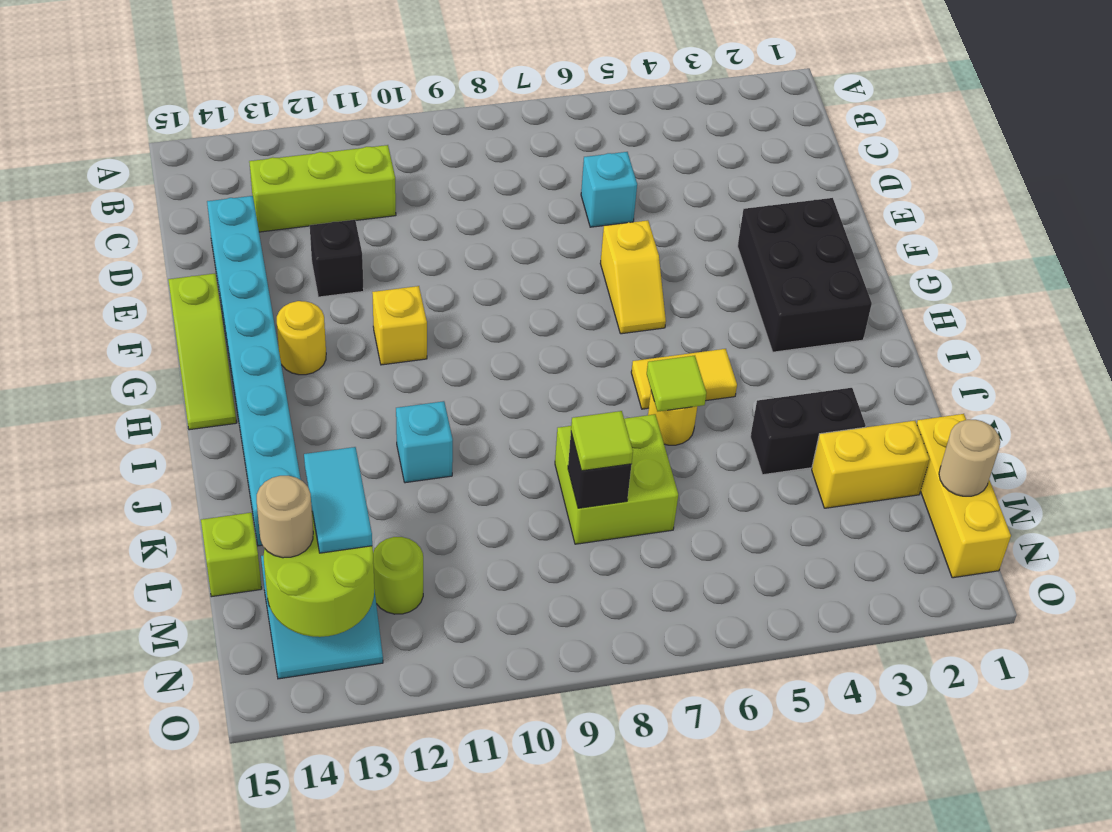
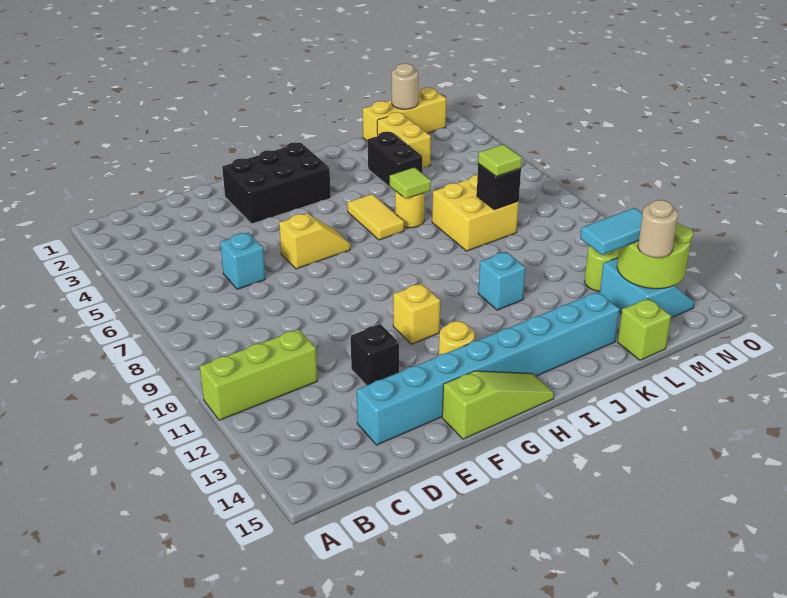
lime brick C11:C13 level 1 -> lime brick A11:C11 level 1
lime brick K7:L8 level 1 -> yellow brick K7:L8 level 1

